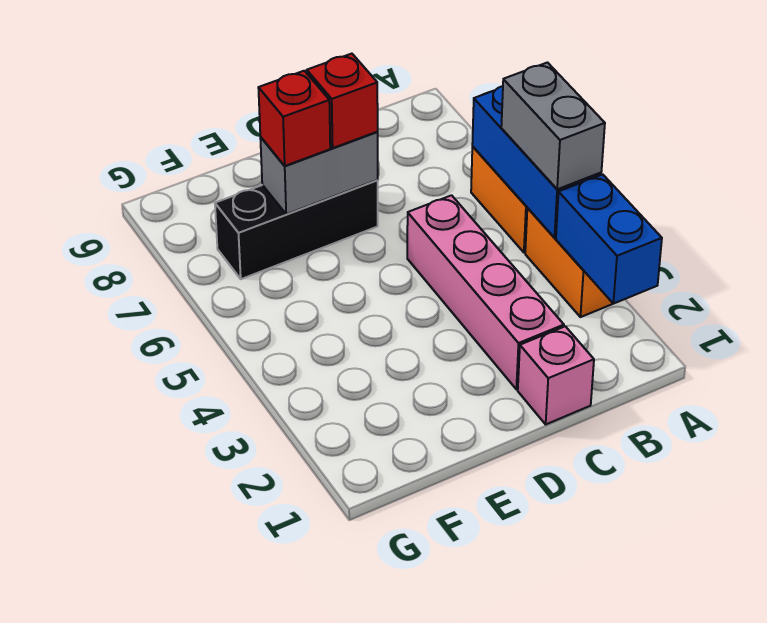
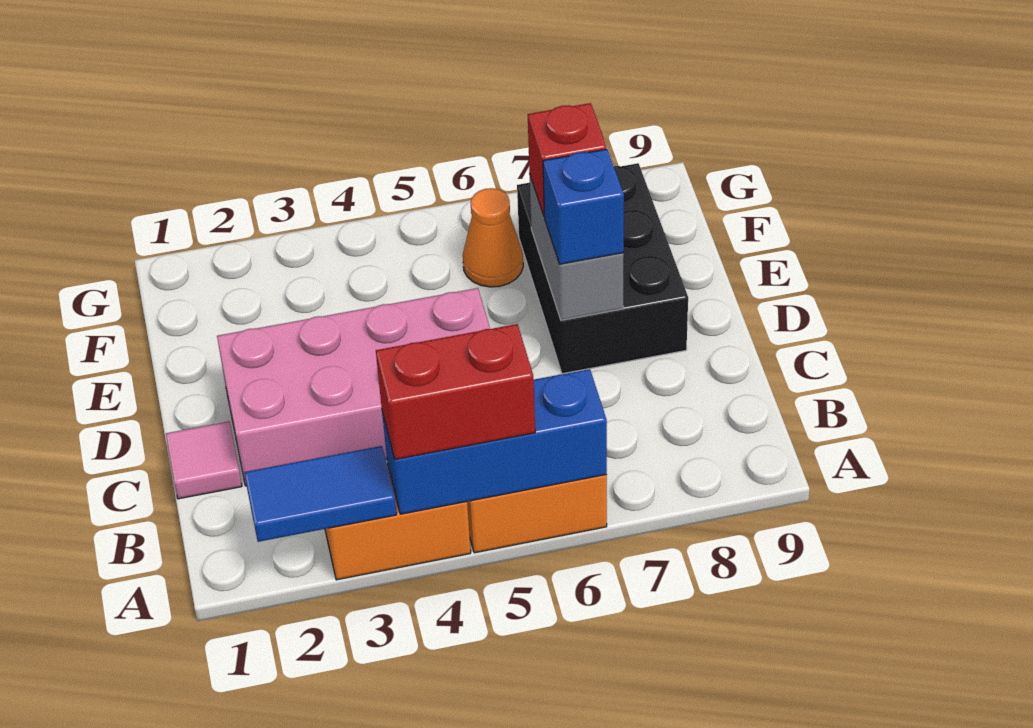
blue brick A2:A3 level 2 -> blue tile A2:A3 level 2
grey brick A4:A5 level 3 -> red brick A4:A5 level 3
pink brick C1 level 1 -> pink tile C1 level 1
pink brick C2:C5 level 1 -> pink brick C2:D5 level 1
black brick D7:F7 level 1 -> black brick D7:F8 level 1
red brick D7 level 3 -> blue brick D7 level 3
none -> orange cone F6 level 1

